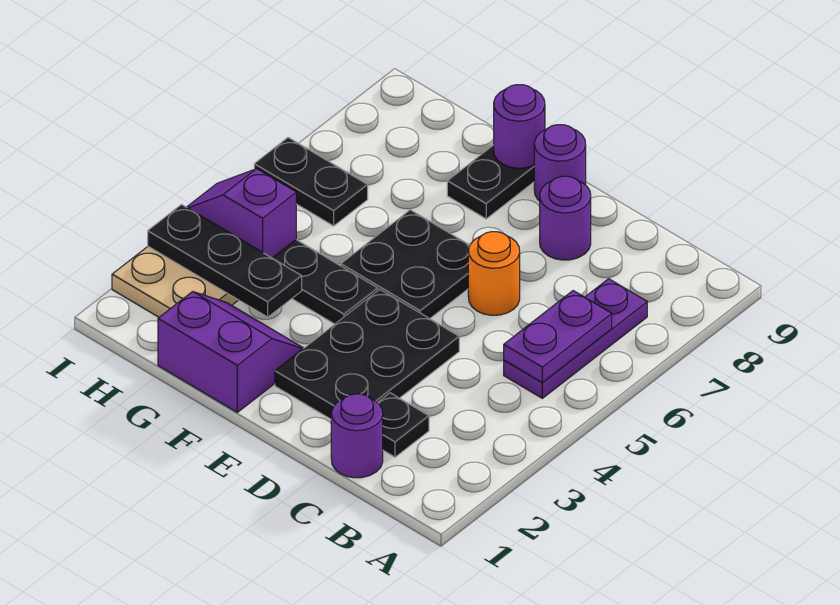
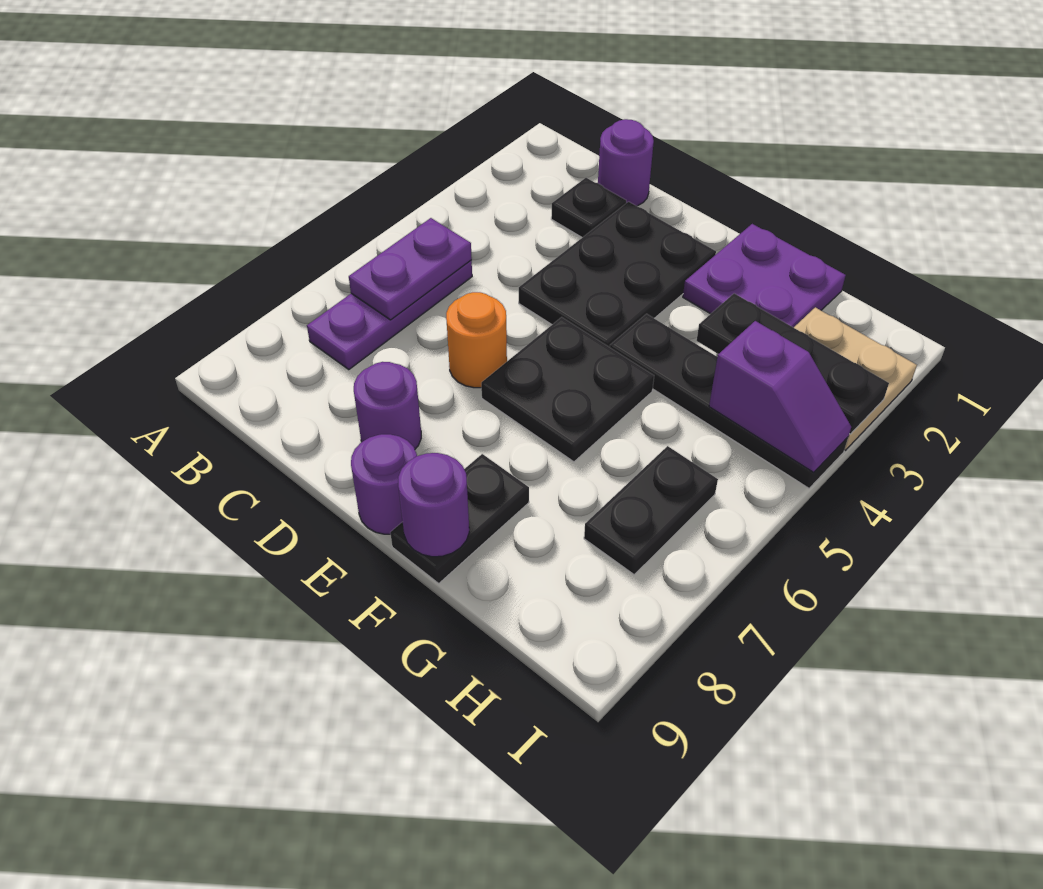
purple slope F1:G2 level 1 top 1 -> purple plate F1:G2 level 1
black plate H6:I6 level 1 -> black plate H6:H7 level 1

